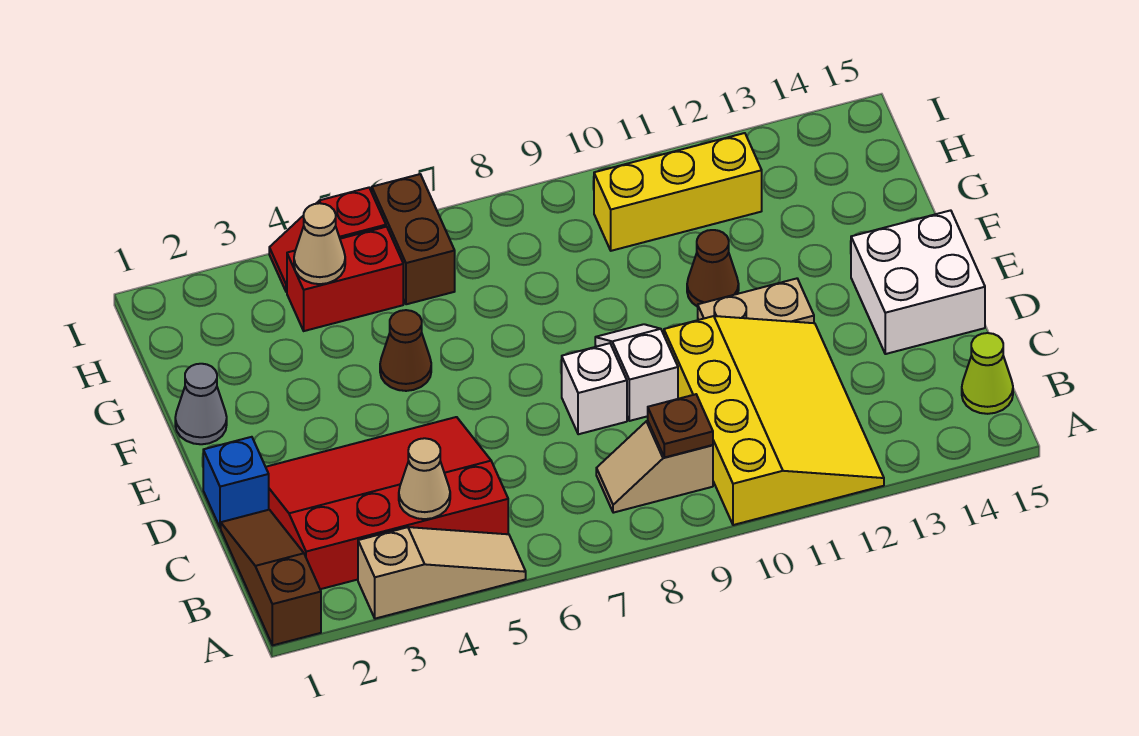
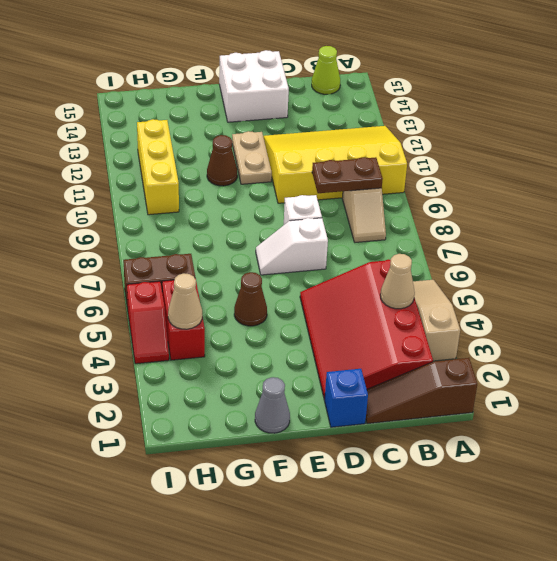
brown plate B9 level 2 -> brown plate B9:C9 level 2
white slope D9:E9 level 1 top D -> white slope D7:E7 level 1 top D

